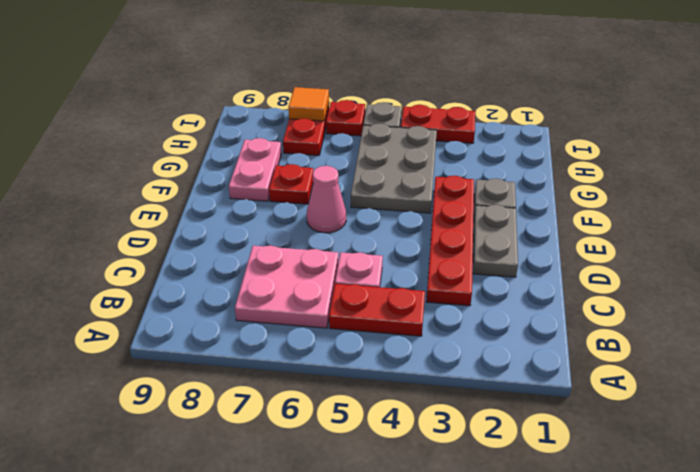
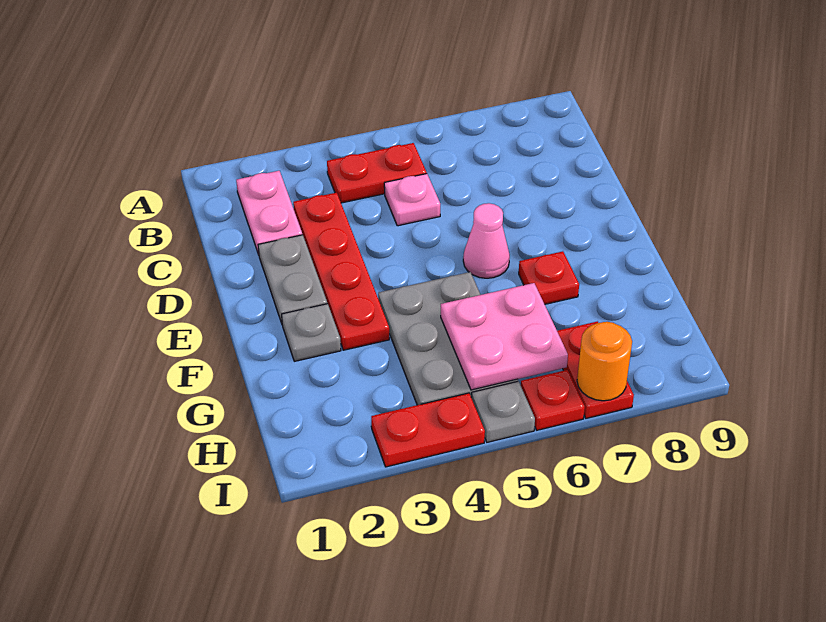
pink plate B6:C7 level 1 -> pink plate G5:H6 level 2
pink plate F8:G8 level 1 -> pink plate B2:C2 level 1
orange tile I7 level 2 -> orange round brick I7 level 2

